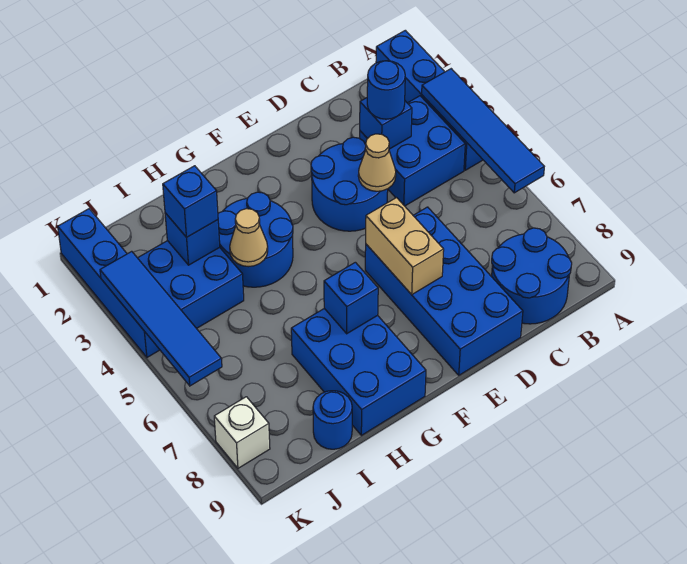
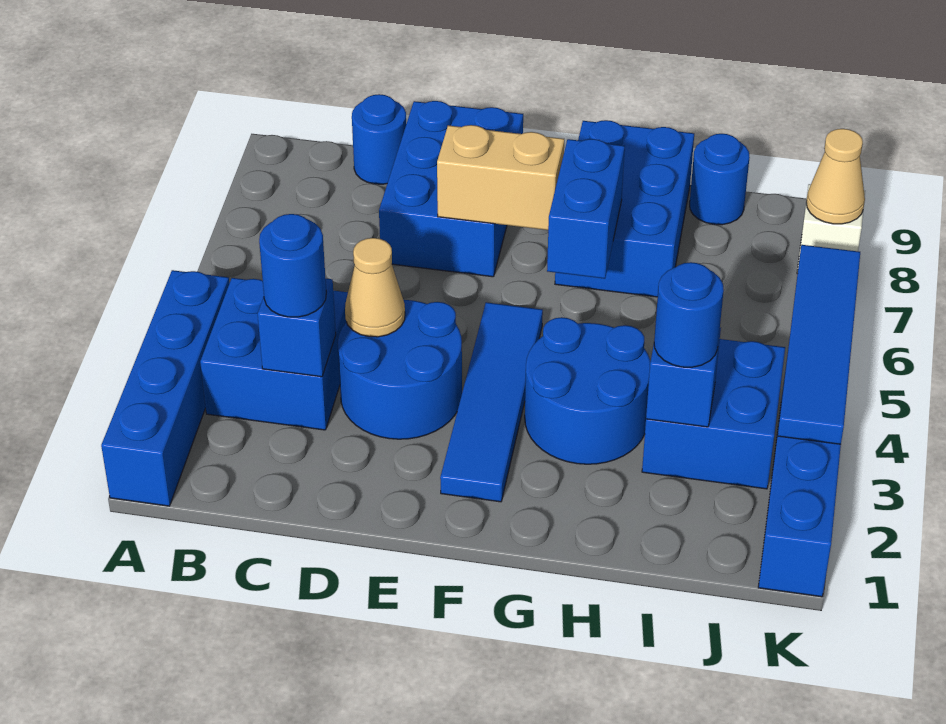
blue tile A3:A6 level 2 -> blue tile F2:F5 level 1
blue round brick B8:C9 level 1 -> blue round brick C9 level 1
blue brick D6:E9 level 1 -> blue brick D7:E9 level 1
tan brick E6:E7 level 2 -> tan brick E7:F7 level 2
blue brick G7 level 2 -> blue brick G6:G7 level 2
tan cone H4 level 2 -> tan cone K8 level 2
blue brick I3 level 3 -> blue round brick I3 level 3

